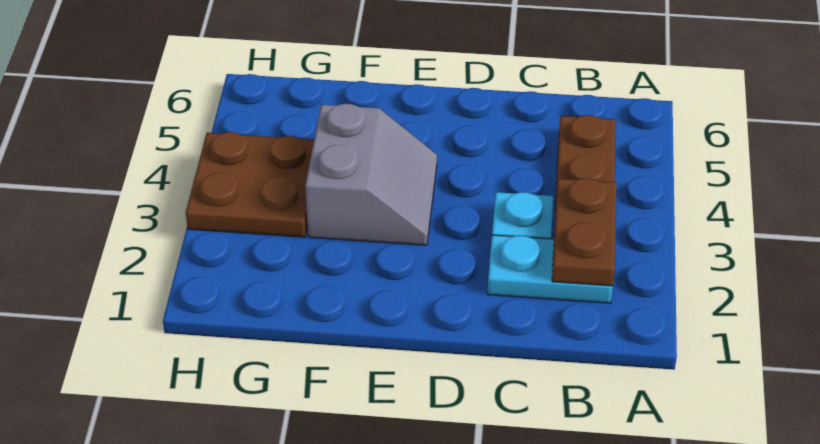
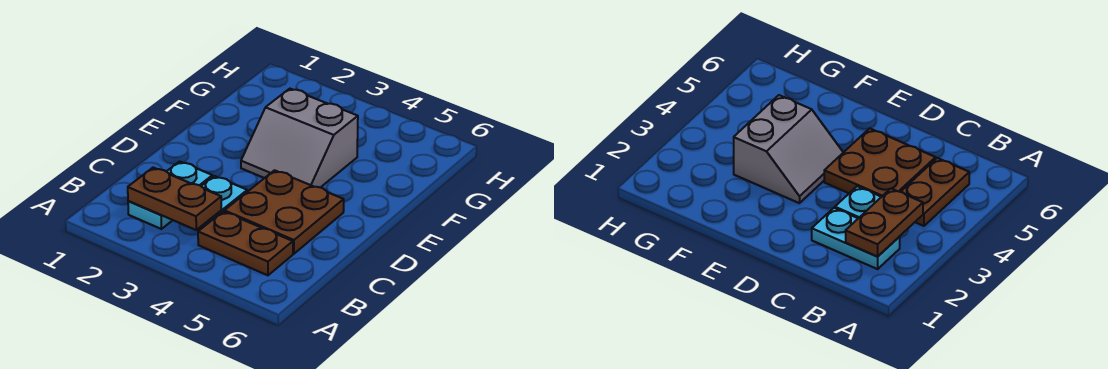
brown plate G3:H4 level 1 -> brown plate C4:D5 level 1

